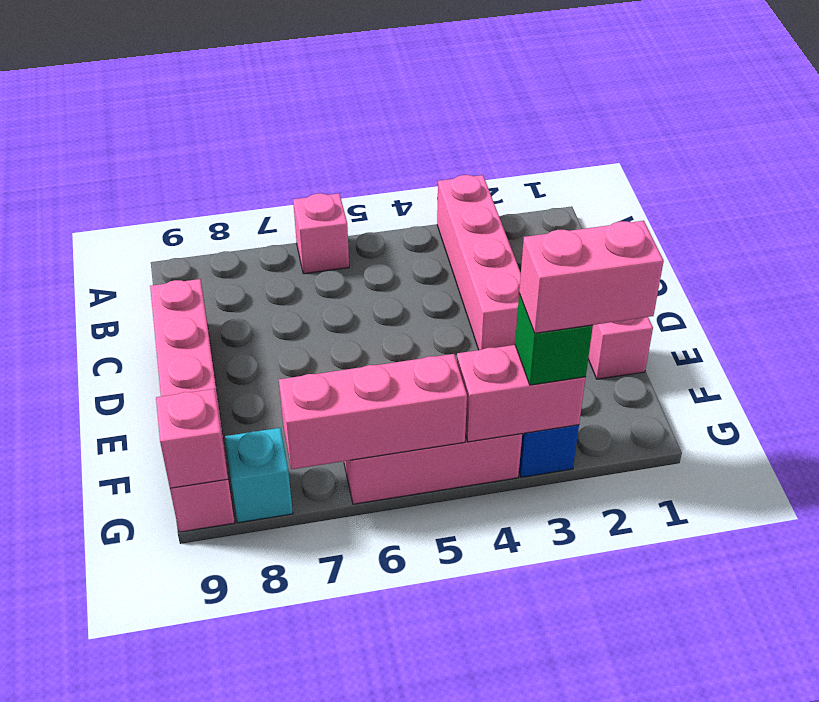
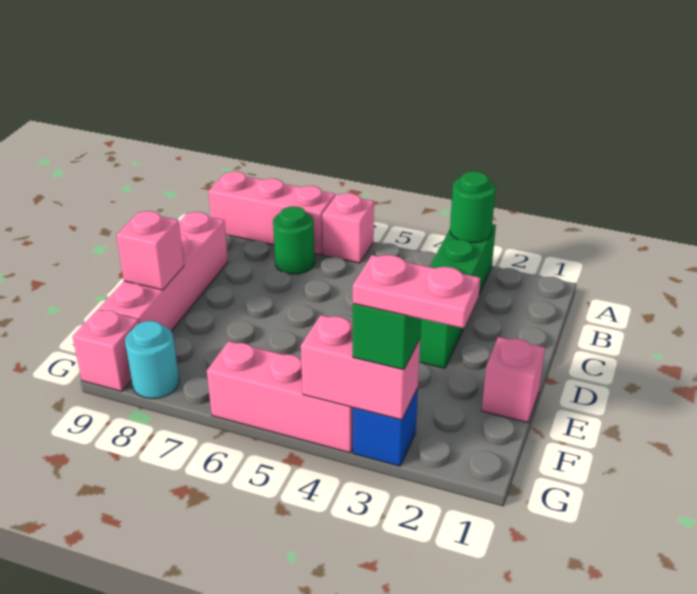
pink brick A3:D3 level 1 -> green brick A3:D3 level 1
none -> green round brick A3 level 2
none -> green round brick B7 level 1
pink brick G2:G3 level 4 -> pink plate G2:G3 level 4
pink brick G5:G7 level 2 -> pink brick A7:A9 level 1
cyan brick G8 level 1 -> cyan round brick G8 level 1
pink brick G9 level 2 -> pink brick E9 level 2

